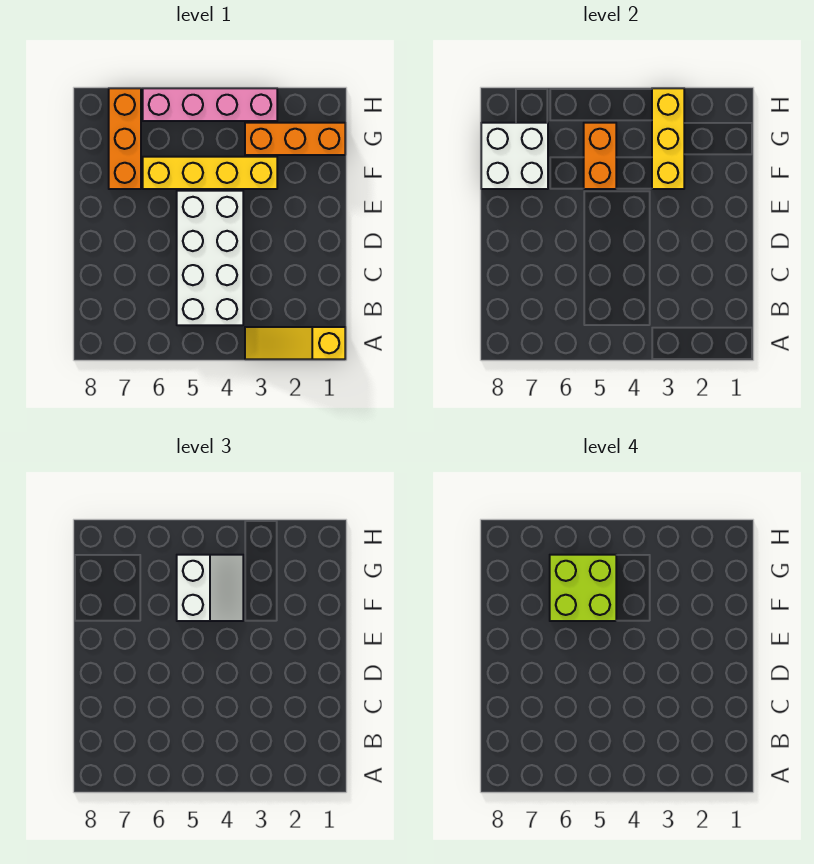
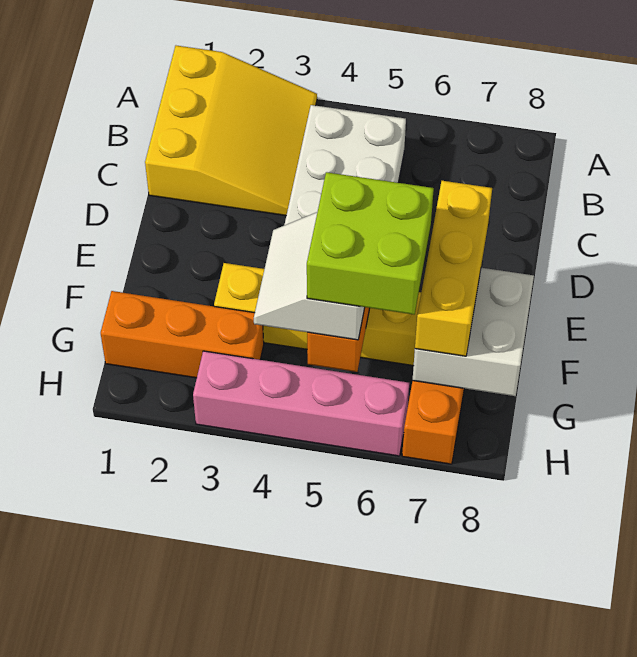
yellow slope A1:A3 level 1 top 1 -> yellow slope A1:C3 level 1 top 1
yellow brick F3:H3 level 2 -> yellow brick E7:G7 level 3

